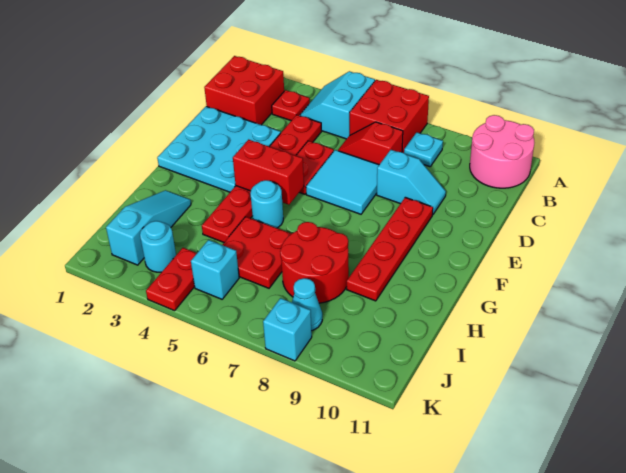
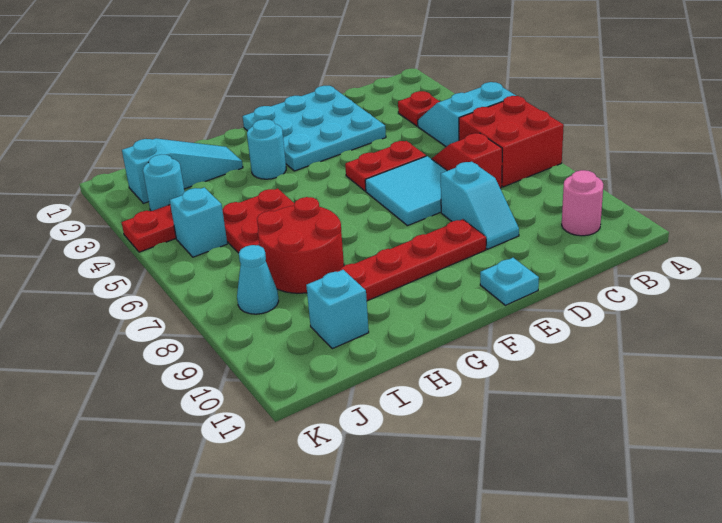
pink round brick A10:B11 level 1 -> pink round brick B10 level 1
red brick B1:C2 level 1 -> none
cyan plate B8 level 1 -> cyan plate E11 level 1
red plate C4:H4 level 1 -> none
red brick F4:F5 level 2 -> none
cyan round brick G5 level 1 -> cyan round brick G3 level 1
cyan brick K8 level 1 -> cyan brick I10 level 1

